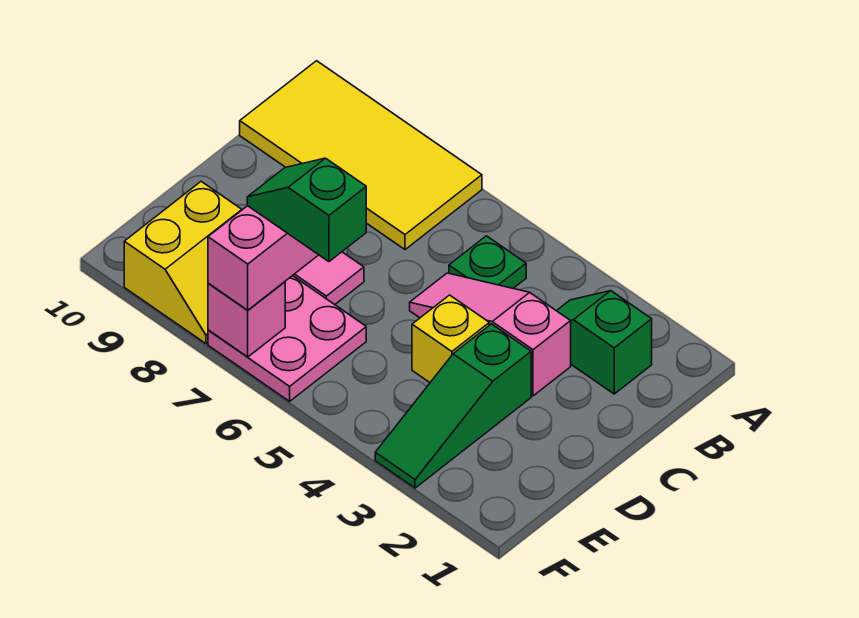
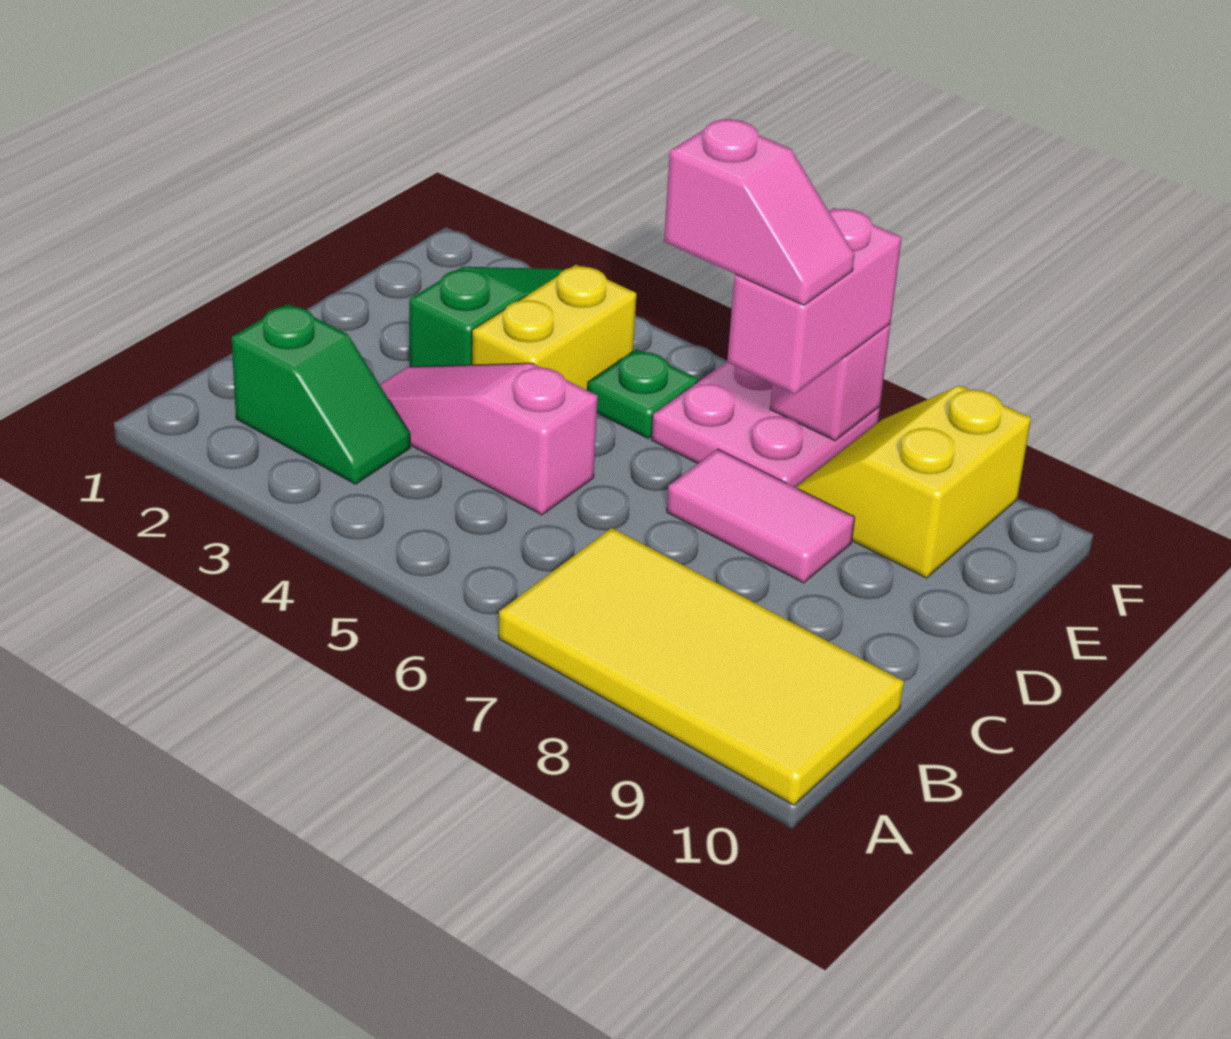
green plate B5 level 1 -> green plate E5 level 1
pink slope C3:C5 level 1 top 3 -> pink slope C3:C5 level 1 top 5
yellow brick D4 level 1 -> yellow brick D4:E4 level 1
green slope E6:E7 level 4 top 6 -> pink slope E6:E7 level 4 top 6

